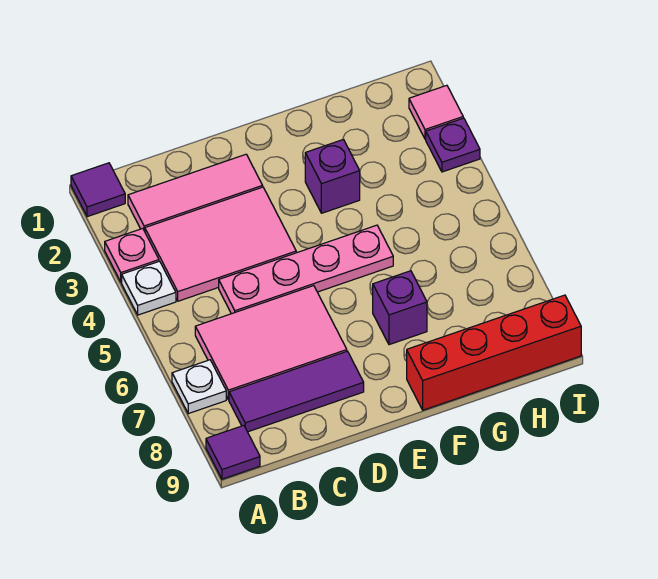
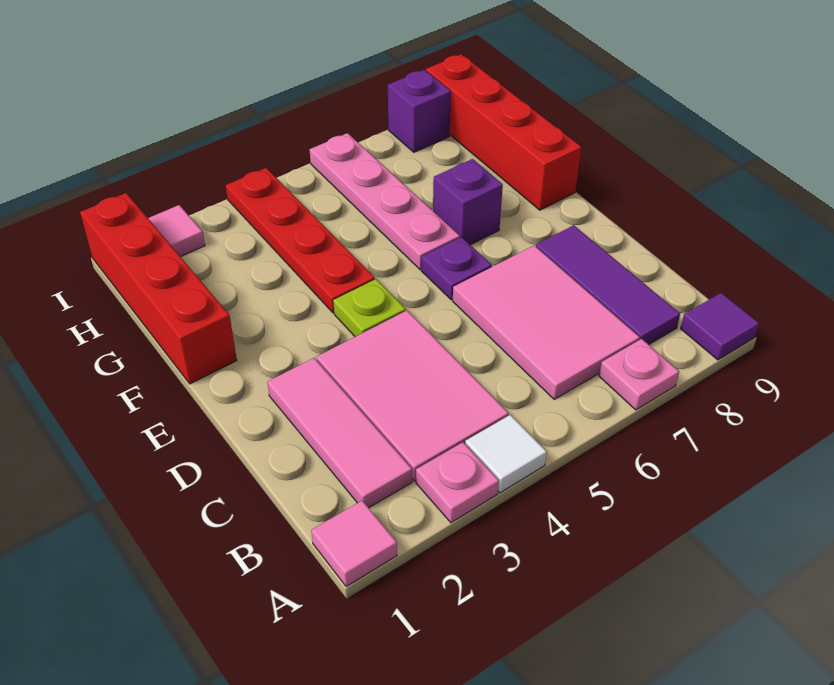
purple tile A1 level 1 -> pink tile A1 level 1
white plate A4 level 1 -> white tile A4 level 1
white plate A7 level 1 -> pink plate A7 level 1
pink plate C5:F5 level 1 -> pink plate F6:I6 level 1
none -> lime plate E4 level 1
none -> red brick F1:I1 level 1
purple brick F3 level 1 -> purple brick I8 level 1
none -> red plate F4:I4 level 1
purple plate I3 level 1 -> purple plate E6 level 1

